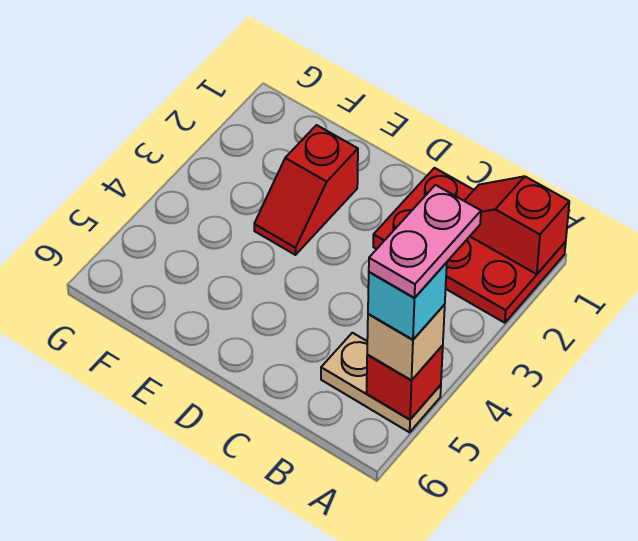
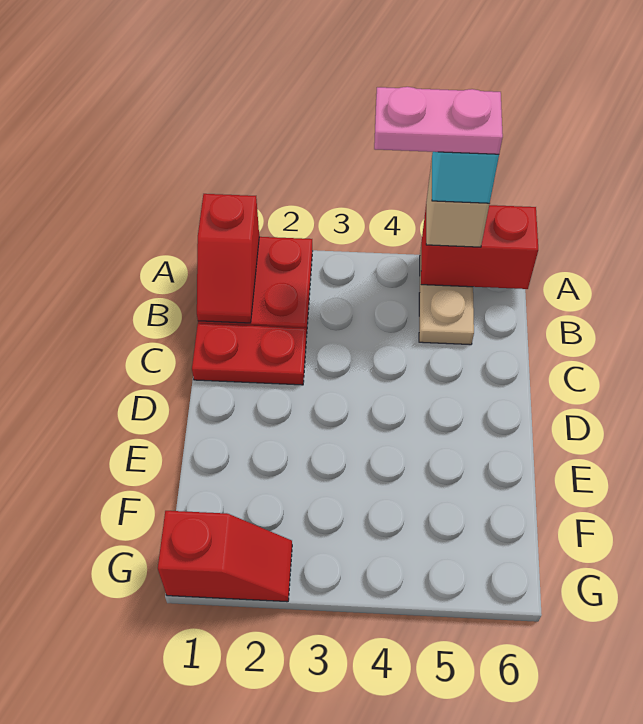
red brick A5 level 2 -> red brick A5:A6 level 2
red slope E2:E3 level 1 top 2 -> red slope G1:G2 level 1 top 1

